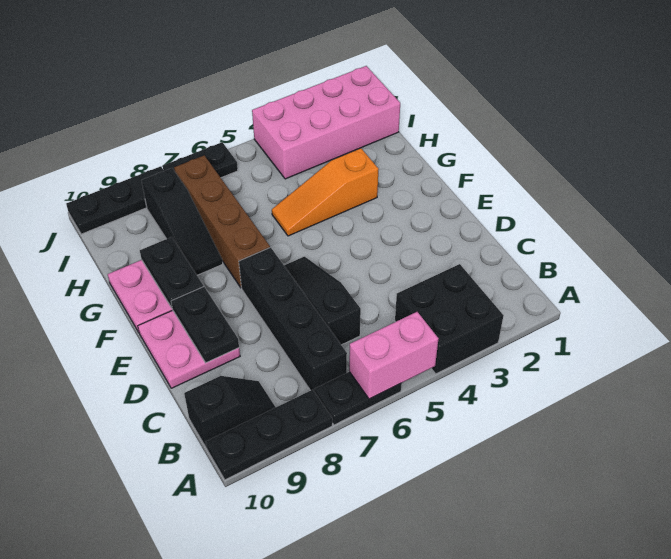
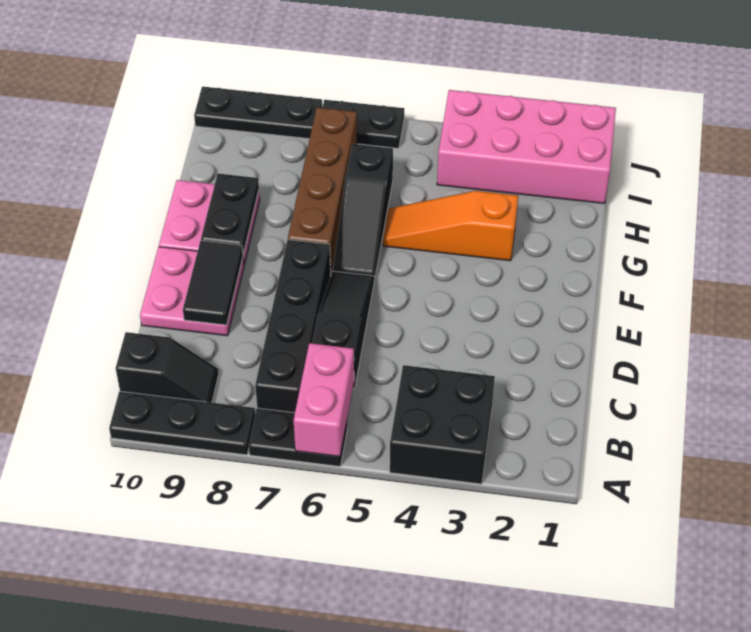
pink brick A5:A6 level 2 -> pink brick A6:B6 level 2
black plate D9:E9 level 2 -> black tile D9:E9 level 2
black slope G8:I8 level 1 top I -> black slope F6:H6 level 1 top H

